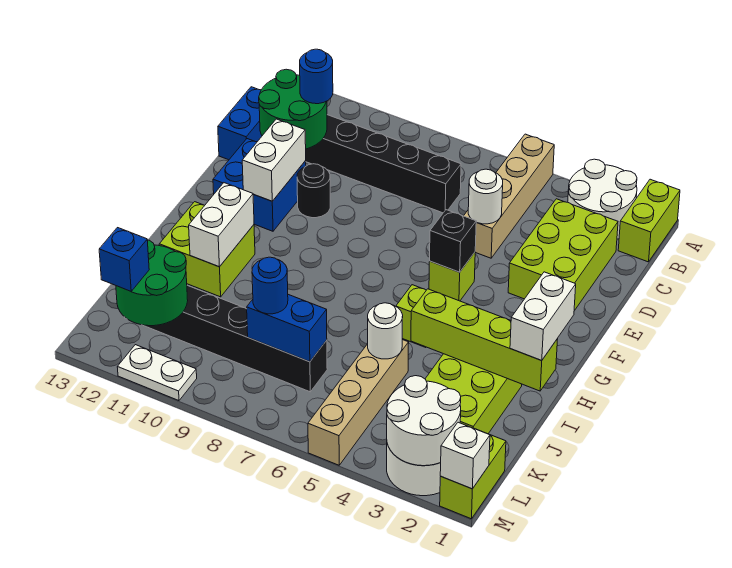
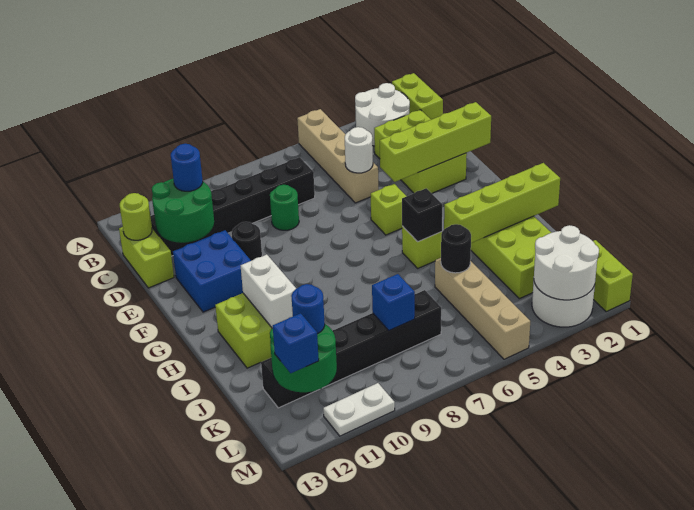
blue brick C13:D13 level 1 -> lime brick C13:D13 level 1
none -> lime round brick C13 level 2
none -> green round brick D8 level 1
none -> lime brick E1:E4 level 2
white brick E11:F11 level 2 -> none
black brick F5 level 2 -> black brick H5 level 2
white brick H1:I1 level 3 -> none
white round brick J5 level 2 -> black round brick J5 level 2
blue brick K7:K8 level 2 -> blue brick K8 level 2
blue round brick K8 level 3 -> blue round brick K11 level 3
white brick M1 level 2 -> none

